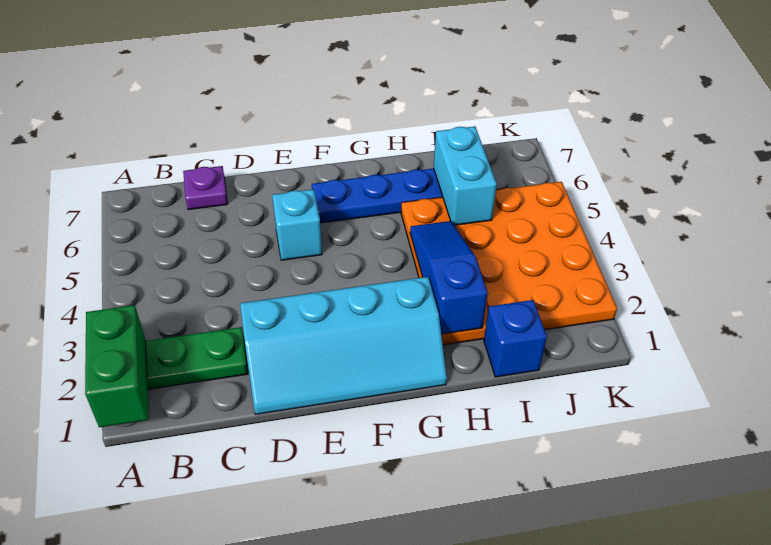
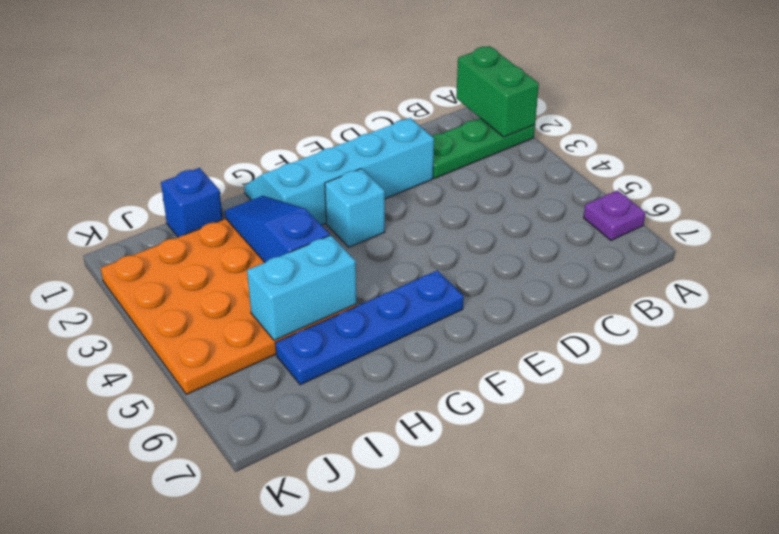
purple plate C7 level 1 -> purple plate A6 level 1
cyan brick E5 level 1 -> cyan brick F3 level 1
blue slope H2:H4 level 2 top 2 -> blue slope H2:H4 level 2 top 4
cyan brick I5:I6 level 2 -> cyan brick H5:I5 level 2

